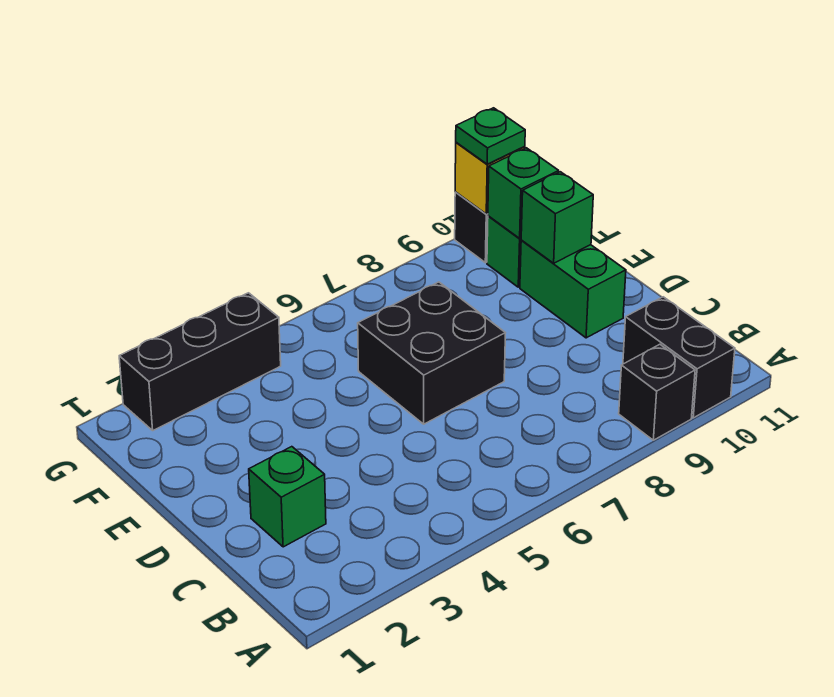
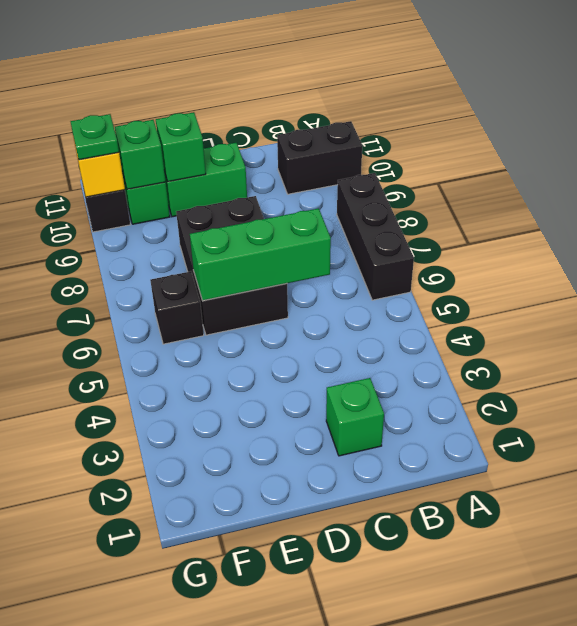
black brick A9 level 1 -> black brick F6 level 1
none -> green brick C6:E6 level 2
black brick D6:E7 level 1 -> black brick D6:E8 level 1
black brick G2:G4 level 1 -> black brick A6:A8 level 1

